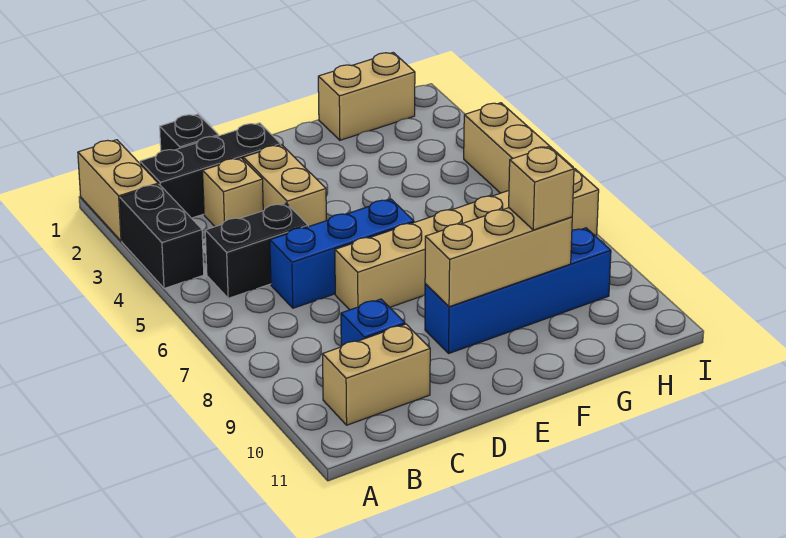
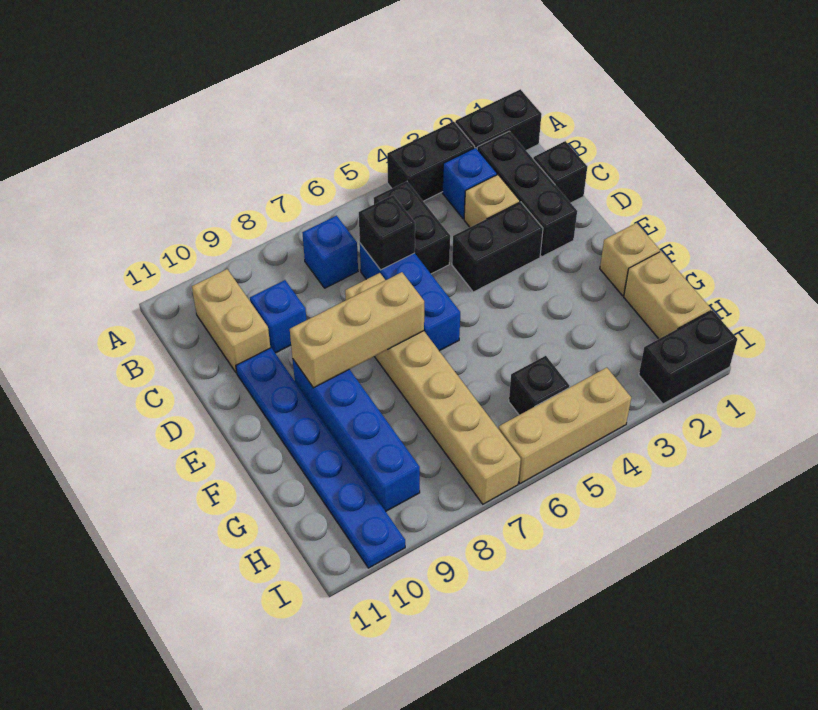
tan brick A1:A2 level 1 -> black brick A1:A2 level 1
none -> blue brick B3 level 1
none -> blue brick B7 level 1
none -> black brick C6 level 2
tan brick D3:D4 level 1 -> black brick D3:D4 level 1
none -> blue plate D10:I10 level 1
tan brick E9:G9 level 2 -> tan brick E7:E9 level 2
tan brick G9 level 3 -> tan brick F1 level 1
none -> black brick H5 level 1
none -> black brick I1:I2 level 1

